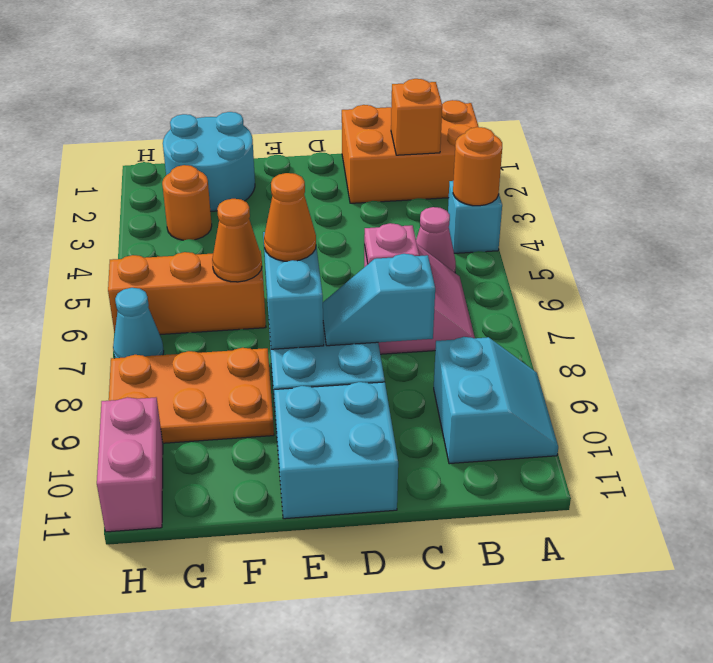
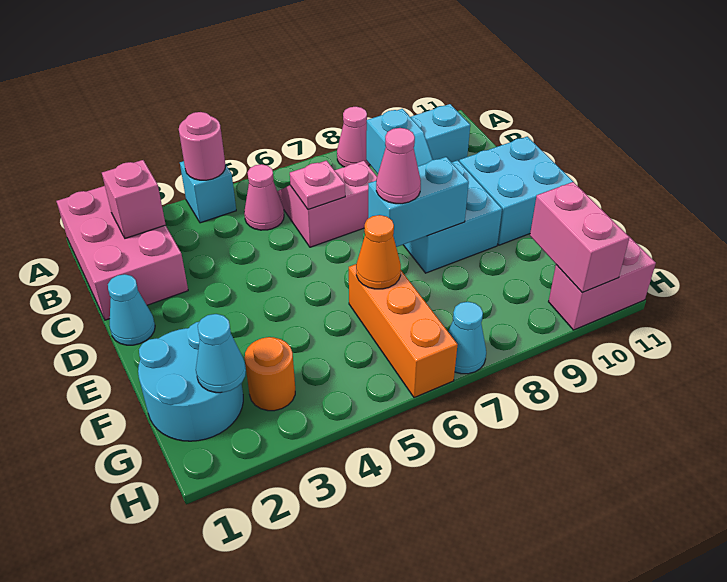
orange brick A1:C2 level 1 -> pink brick A1:C2 level 1
orange round brick A4 level 2 -> pink round brick A4 level 2
none -> pink cone A8 level 1
orange brick B2 level 2 -> pink brick B2 level 2
none -> cyan cone D1 level 1
orange cone E7 level 3 -> pink cone E7 level 3
orange plate F8:H9 level 1 -> none
none -> cyan cone G2 level 2
none -> pink brick G10:H10 level 2

